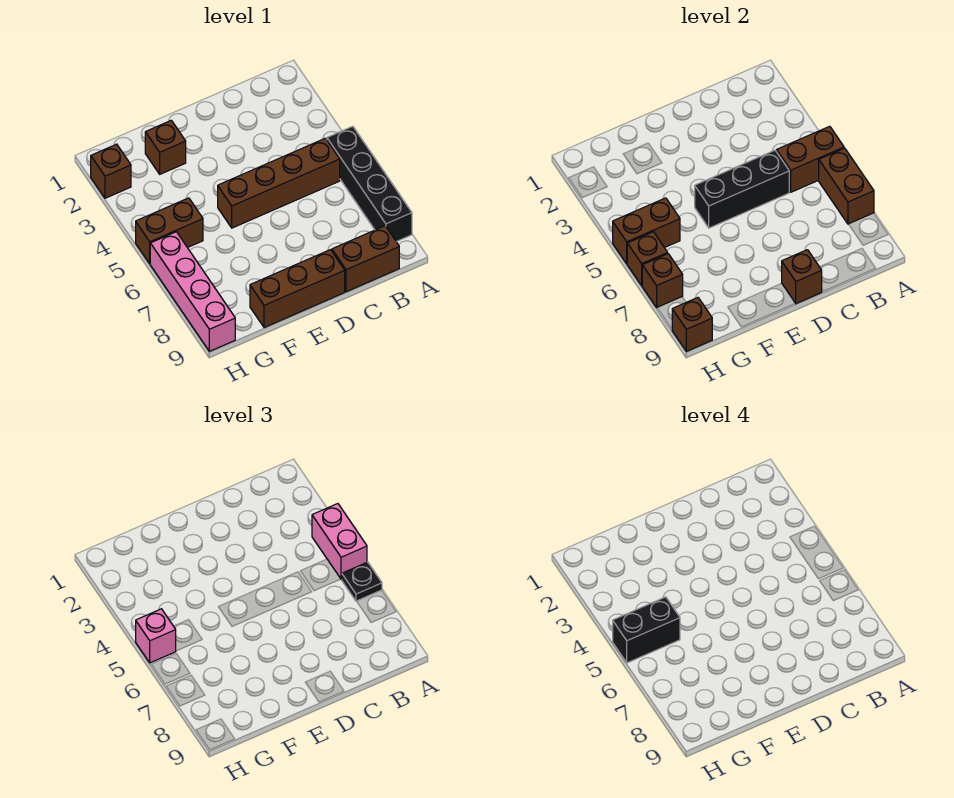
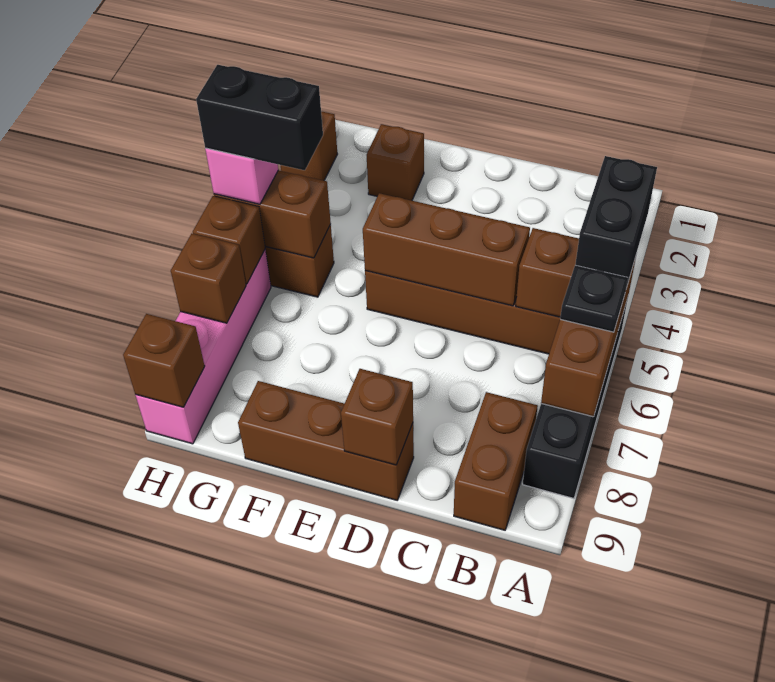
pink brick A4:A5 level 3 -> black brick A4:A5 level 3
brown brick B9:C9 level 1 -> brown brick B8:B9 level 1
black brick C5:E5 level 2 -> brown brick C5:E5 level 2

